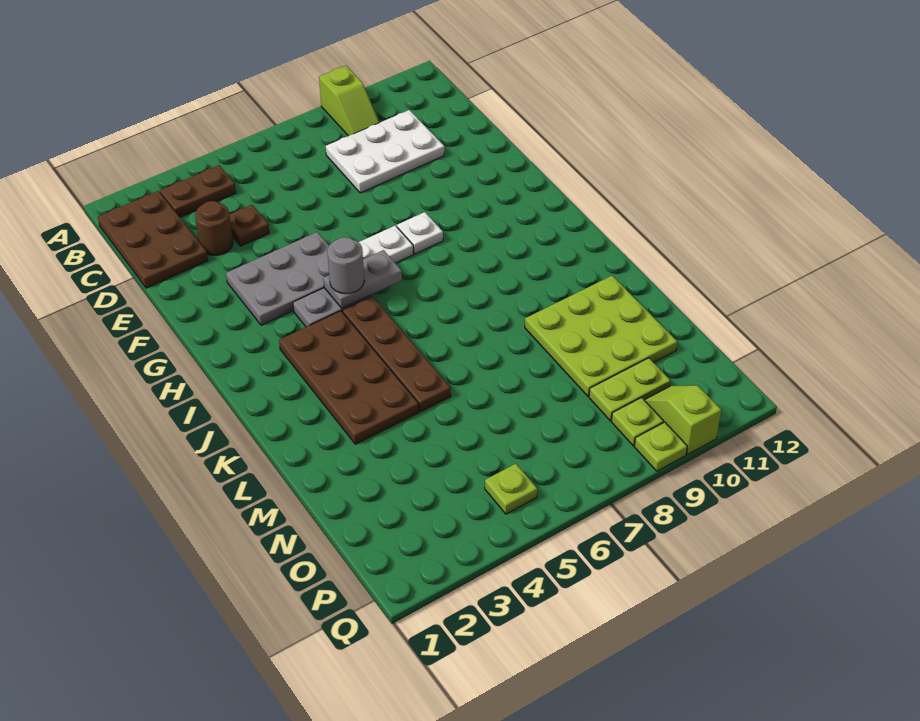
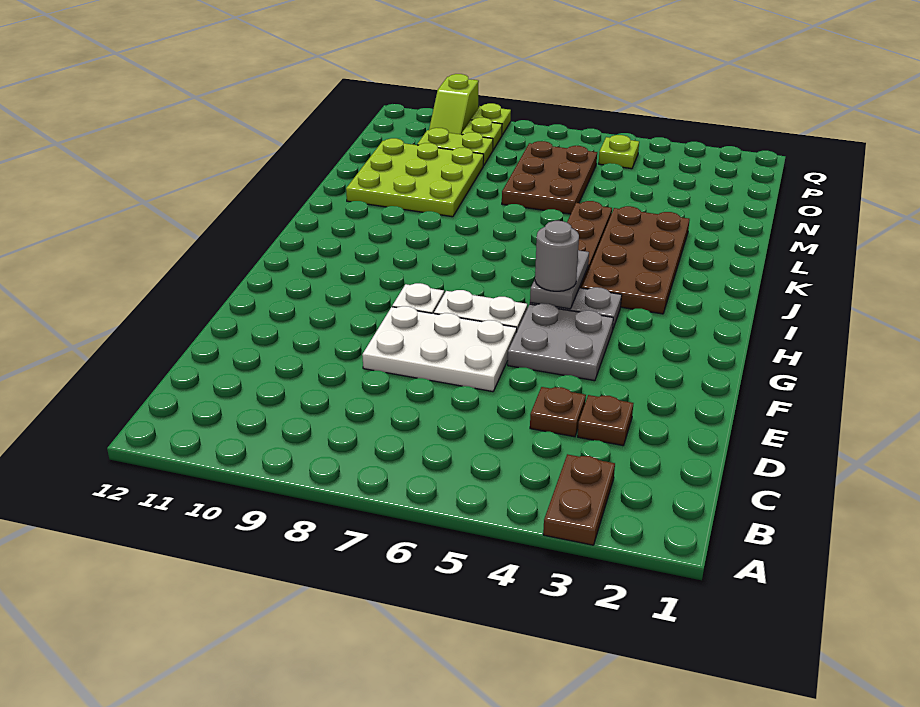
lime slope A9:B9 level 1 top A -> none
brown plate B1:D2 level 1 -> brown plate M6:O7 level 1
brown plate B3:B4 level 1 -> brown plate A3:B3 level 1
white plate C8:D10 level 1 -> white plate E6:F8 level 1
brown round brick D3 level 1 -> brown plate D3 level 1
grey plate F3:G5 level 1 -> grey plate F4:G5 level 1
grey plate H5:H6 level 2 -> grey plate H5:I5 level 2

